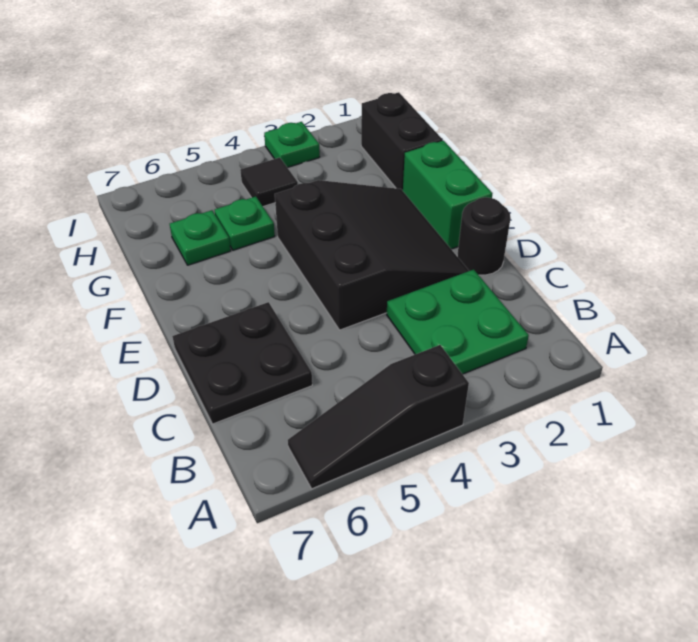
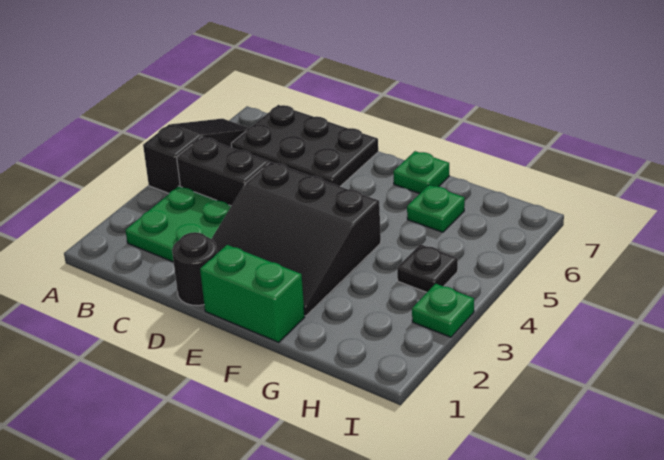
black plate C6:D7 level 1 -> black plate B6:D7 level 1
black brick G1:H1 level 1 -> black brick B4:C4 level 1
green plate G5 level 1 -> green plate F7 level 1
black tile H4 level 1 -> black plate H4 level 1

